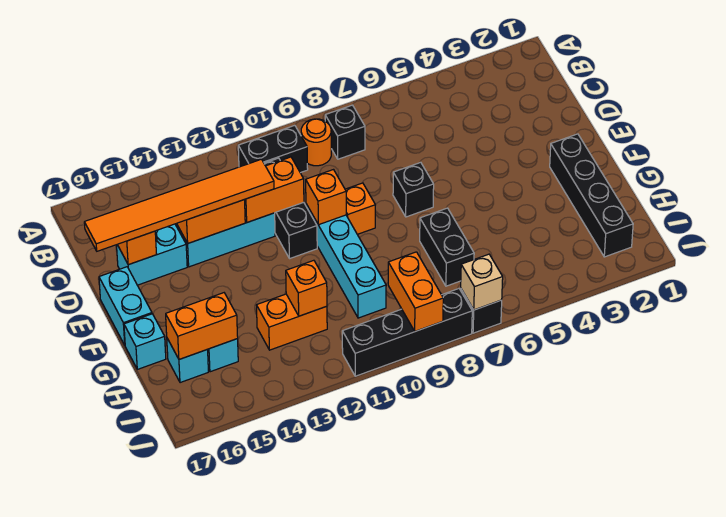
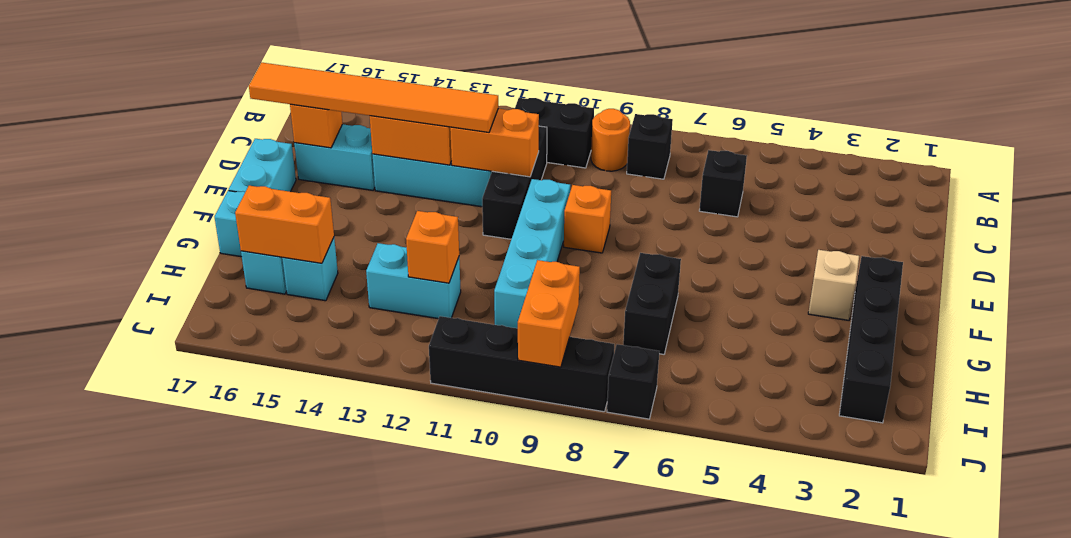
black brick E7 level 1 -> black brick C6 level 1
orange brick E10 level 2 -> none
orange brick H12:H13 level 1 -> cyan brick H12:H13 level 1
tan brick J7 level 2 -> tan brick F3 level 1

